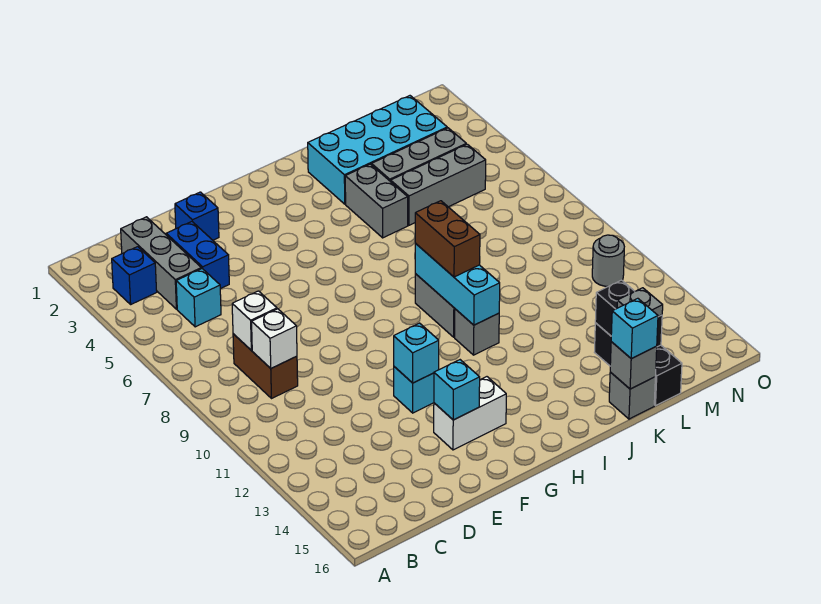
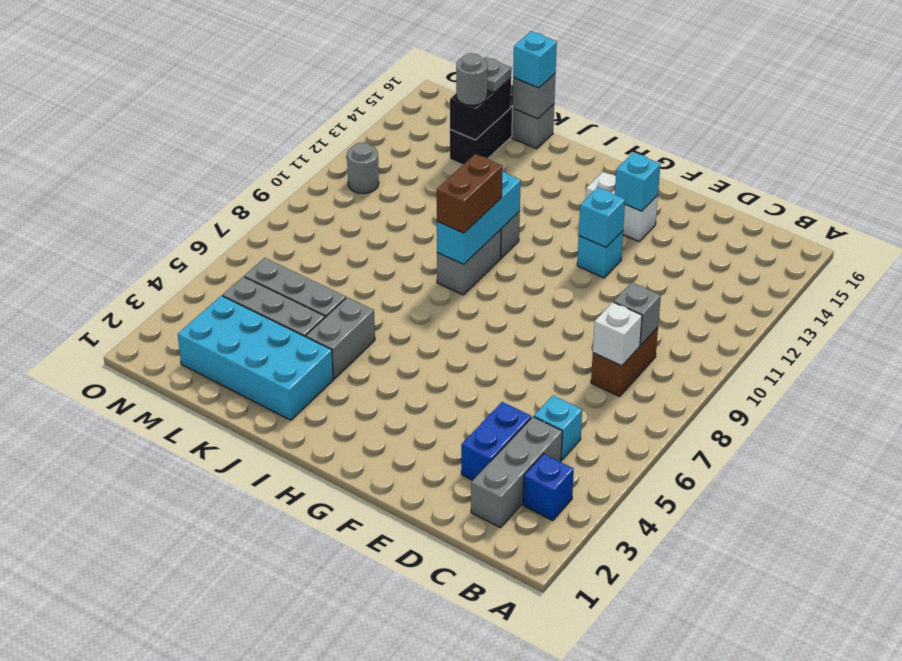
white brick C9 level 2 -> grey brick C9 level 2
blue brick E2 level 1 -> none
none -> grey round brick L14 level 3

